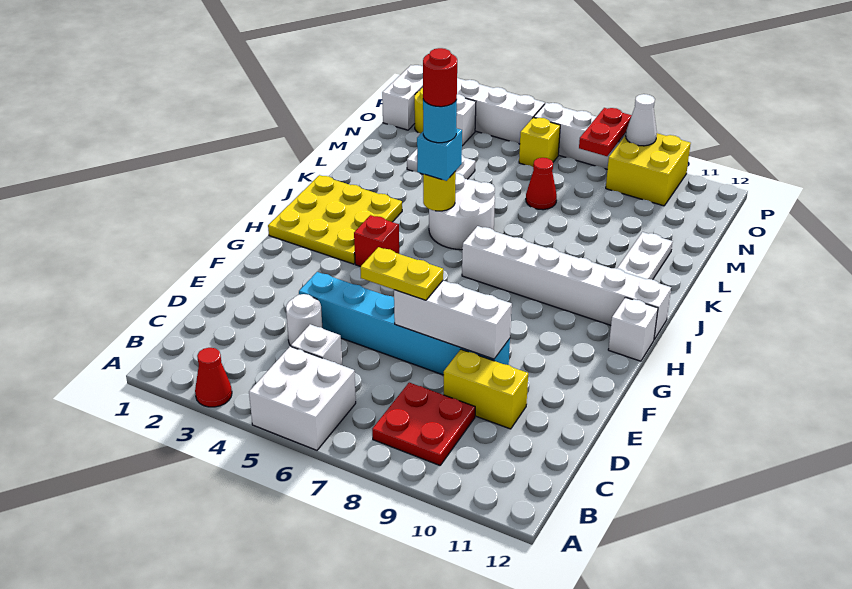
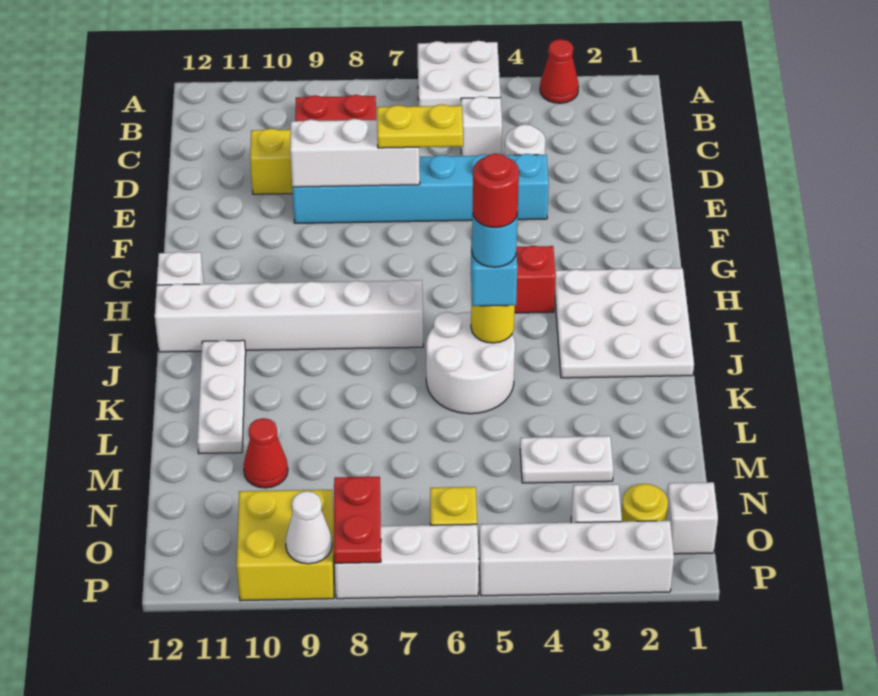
yellow plate H1:J3 level 1 -> white plate H1:J3 level 1
red cone M7 level 1 -> red cone M10 level 1
white brick O1:P1 level 1 -> white brick O1 level 1

